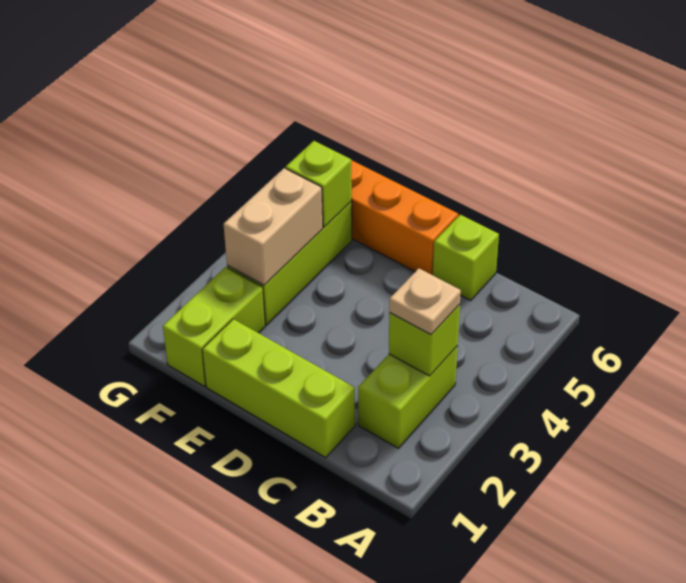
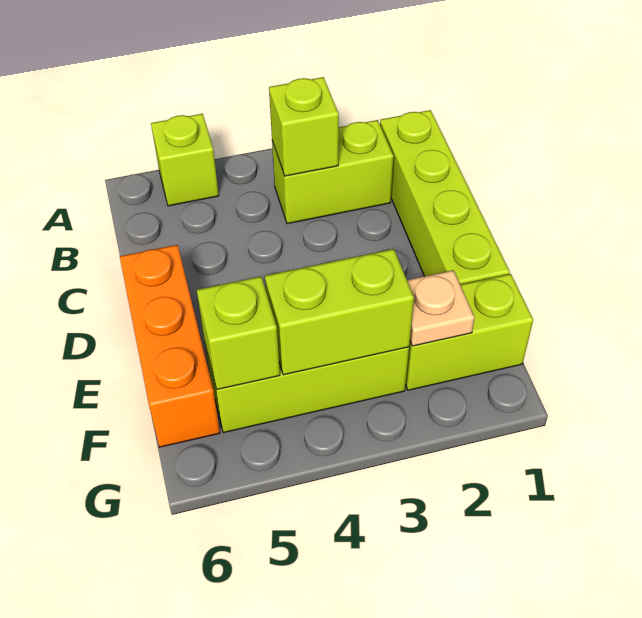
tan plate B3 level 3 -> tan plate F2 level 2
lime brick C1:E1 level 1 -> lime brick B1:E1 level 1
lime brick C6 level 1 -> lime brick A5 level 1
tan brick F3:F4 level 2 -> lime brick F3:F4 level 2

